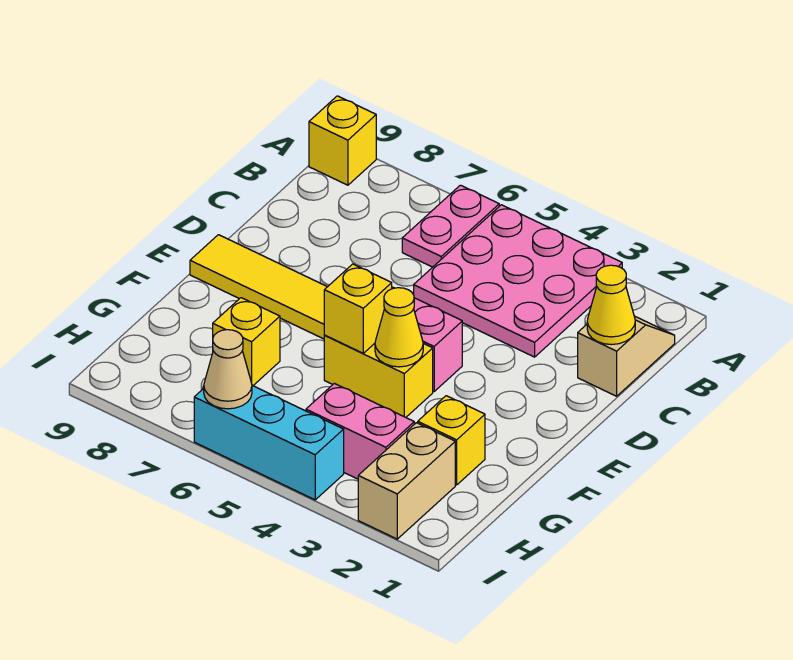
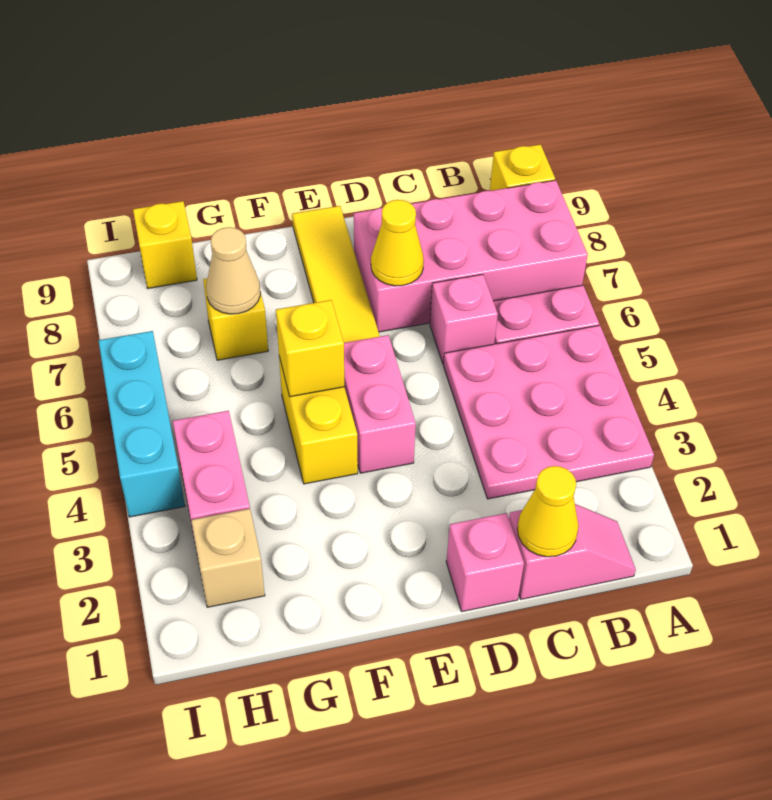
none -> pink brick A7:D8 level 1
tan slope B1:C1 level 1 top C -> pink slope B1:C1 level 1 top C
none -> pink brick C6 level 1
none -> pink brick D1 level 1
yellow cone F4 level 2 -> yellow cone D7 level 2
yellow brick G2 level 1 -> yellow brick H9 level 1
tan brick H2:I2 level 1 -> tan brick H2 level 1
tan cone I6 level 2 -> tan cone G7 level 2

